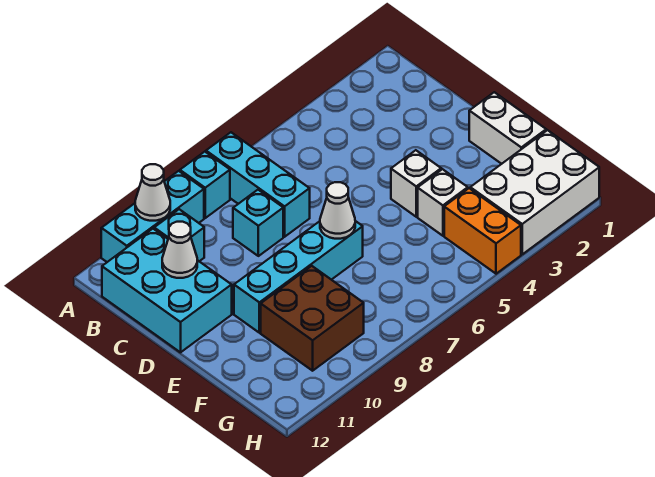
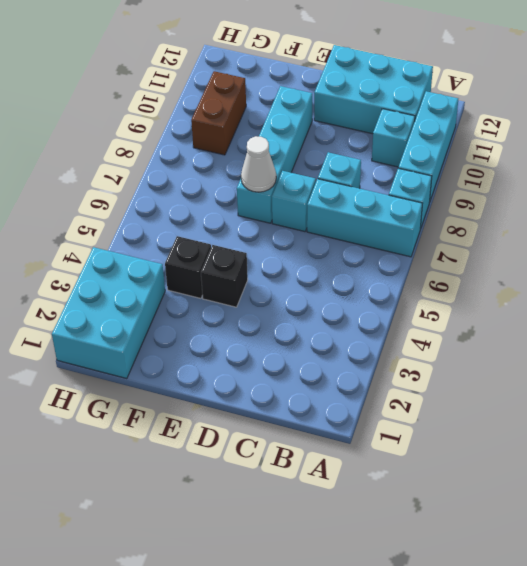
white cone A10 level 2 -> none
white cone C11 level 2 -> none
none -> cyan brick D7 level 1
white brick E1:F1 level 1 -> none
white brick E4 level 1 -> black brick E4 level 1
white brick F4 level 1 -> black brick F4 level 1
brown brick F9:G10 level 1 -> brown brick G9:G10 level 1
white brick G1:H3 level 1 -> cyan brick G1:H3 level 1
orange brick G4:H4 level 1 -> none

